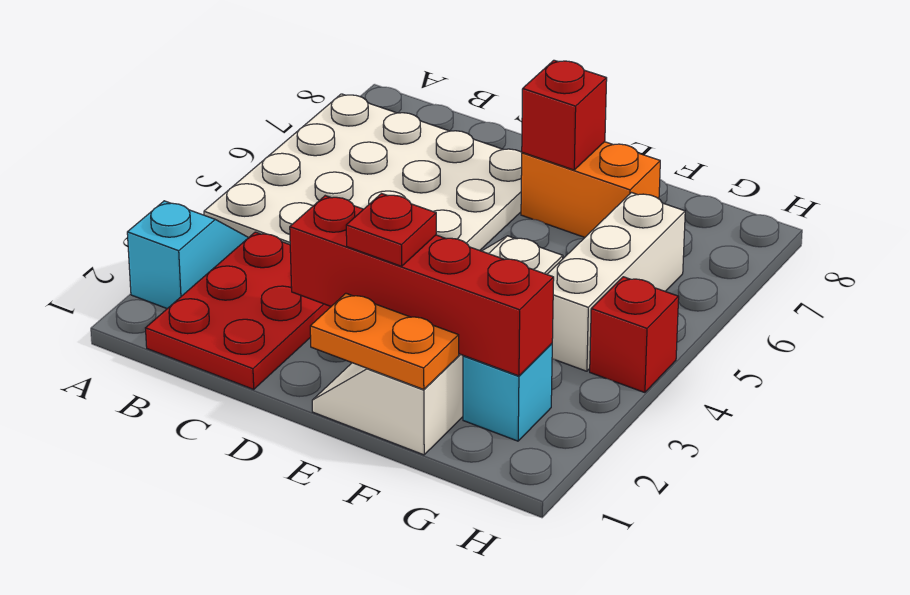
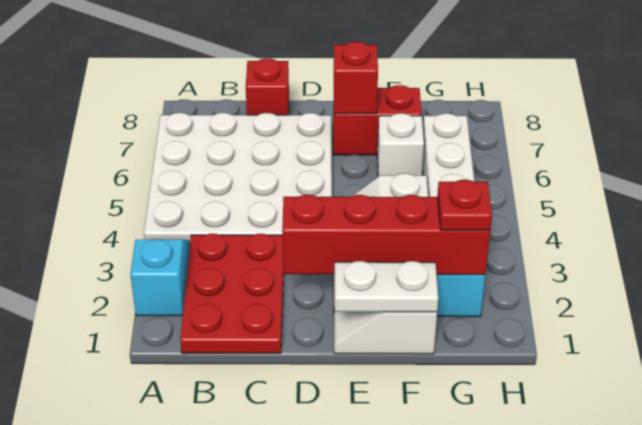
orange plate E1:F1 level 2 -> white plate E1:F1 level 2
red plate E2 level 3 -> red plate G2 level 3
orange brick E7:F7 level 1 -> red brick E7:F7 level 1
none -> white brick F6 level 1
red brick H4 level 1 -> red brick C8 level 1

